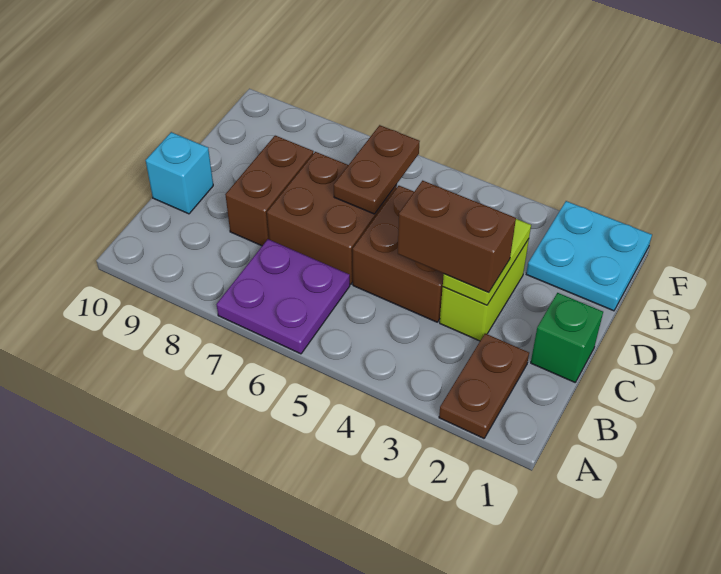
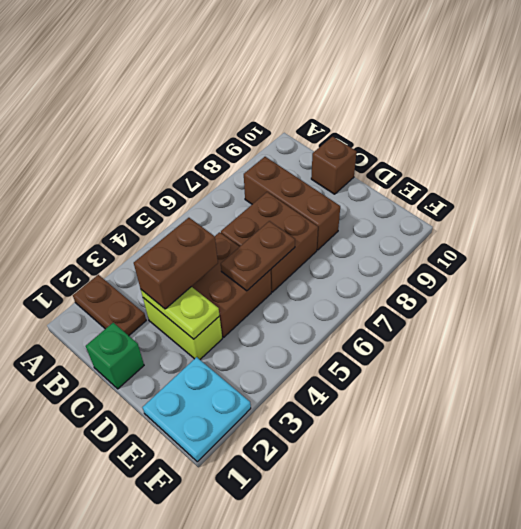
purple plate A6:B7 level 1 -> none
brown brick C8:D8 level 1 -> brown brick B8:D8 level 1
cyan brick C10 level 1 -> brown brick C10 level 1
brown plate D6:E6 level 2 -> brown plate D5:D6 level 2

